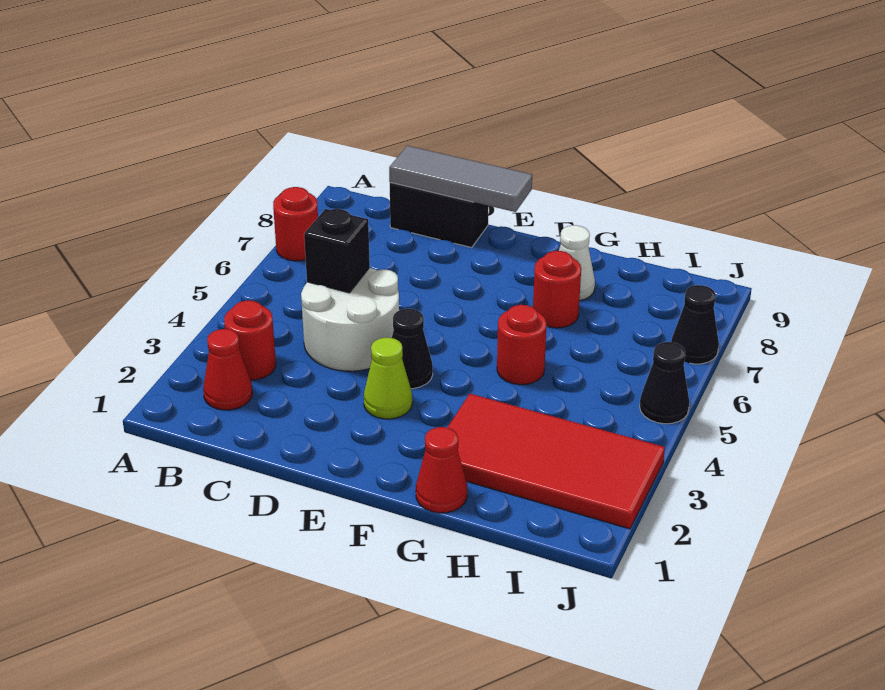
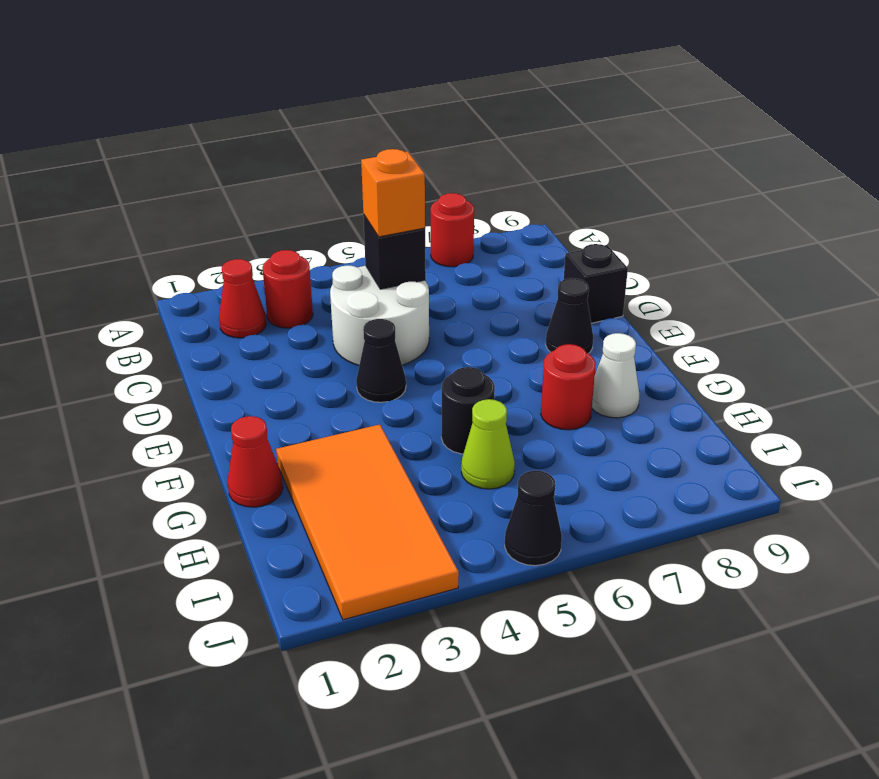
none -> orange brick C5 level 3
black brick C9:D9 level 1 -> black brick D9 level 1
grey tile C9:E9 level 2 -> none
lime cone E3 level 1 -> lime cone H5 level 1
red tile G2:J3 level 1 -> orange tile G2:J3 level 1
red round brick G5 level 1 -> black round brick G5 level 1
black cone J7 level 1 -> black cone E8 level 1

